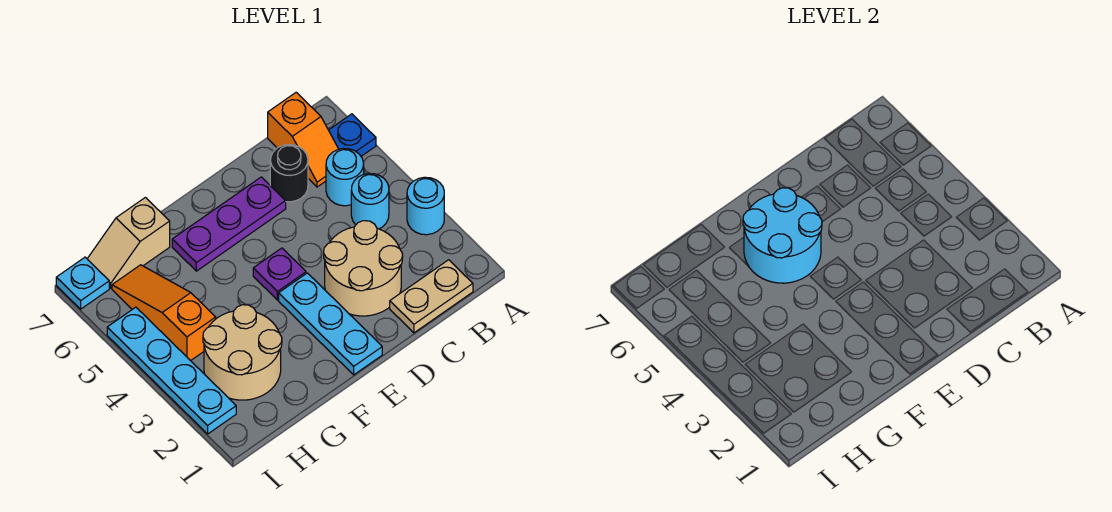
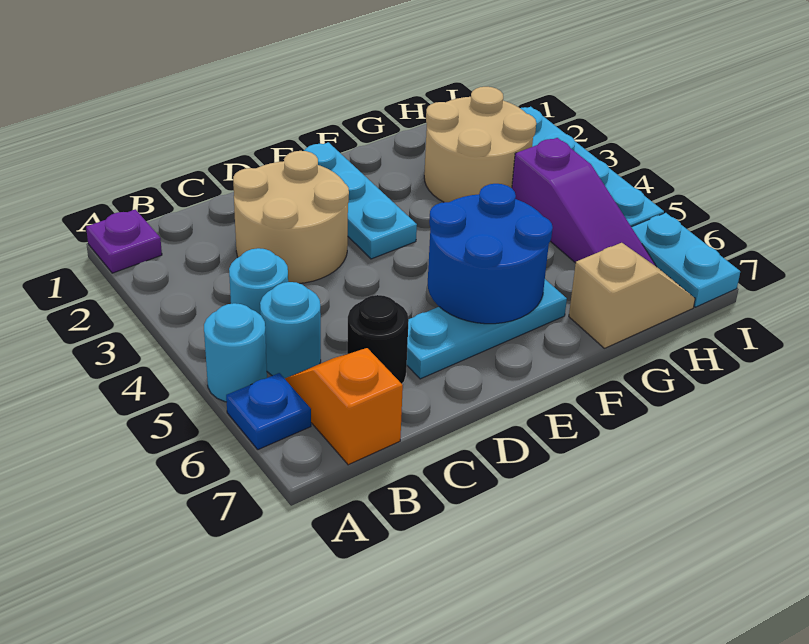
cyan round brick A3 level 1 -> cyan round brick A5 level 1
tan plate B1:C1 level 1 -> none
purple plate D6:F6 level 1 -> cyan plate D6:F6 level 1
purple plate E4 level 1 -> purple plate A1 level 1
cyan round brick E5:F6 level 2 -> blue round brick E5:F6 level 2
orange slope H4:H6 level 1 top 4 -> purple slope H4:H6 level 1 top 4
cyan plate I7 level 1 -> cyan plate I6:I7 level 1

